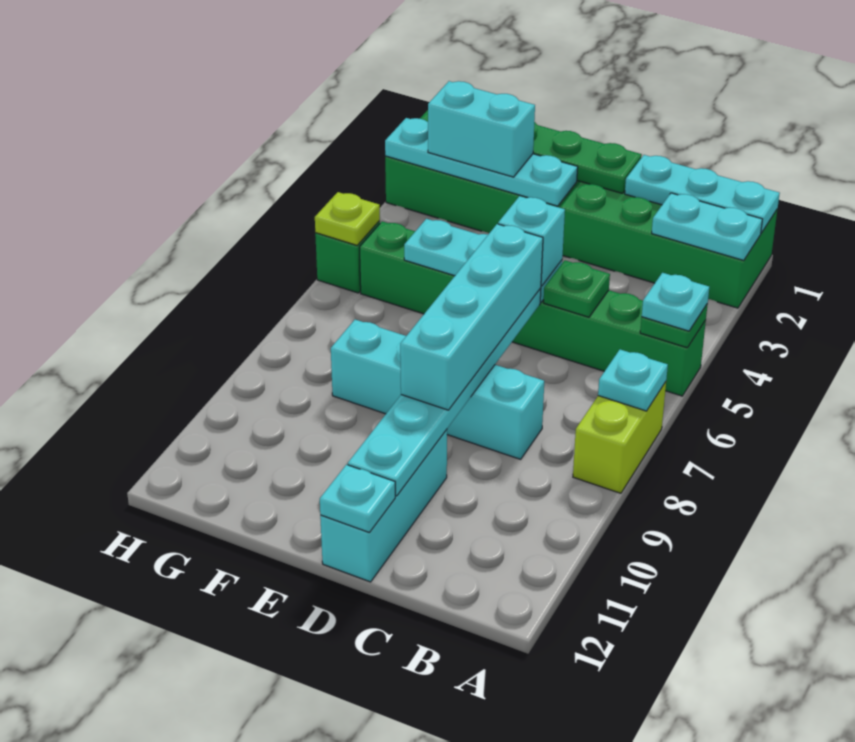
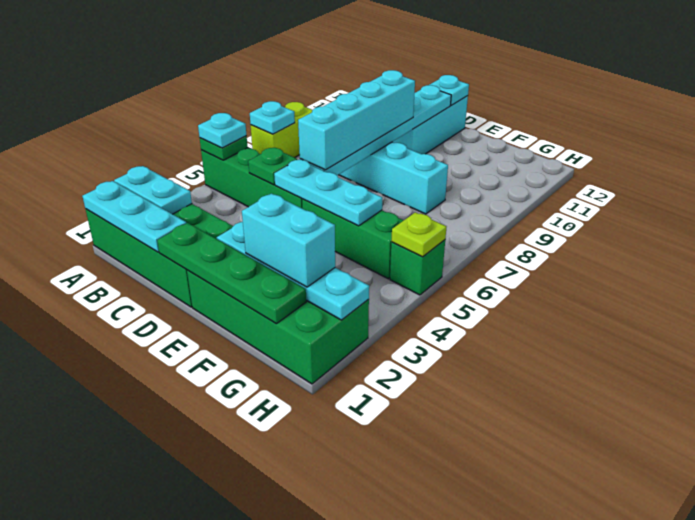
cyan brick D5 level 3 -> none

